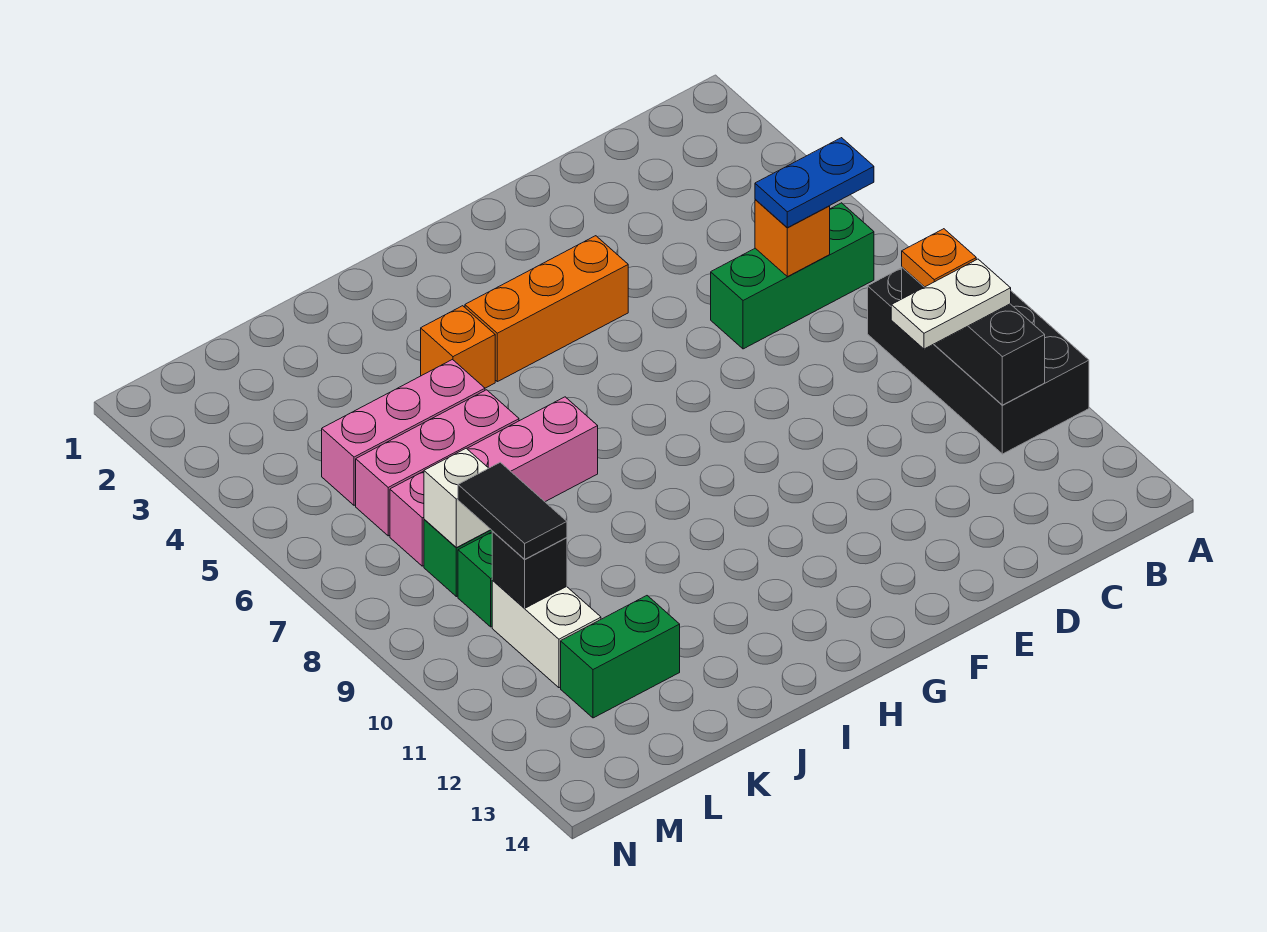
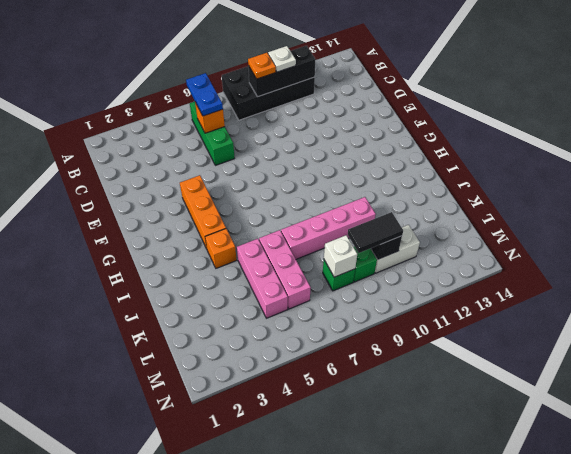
white plate B10:C10 level 3 -> white plate B10 level 3
pink brick I7:L7 level 1 -> pink brick J7:J10 level 1
green brick K12:L12 level 1 -> none

